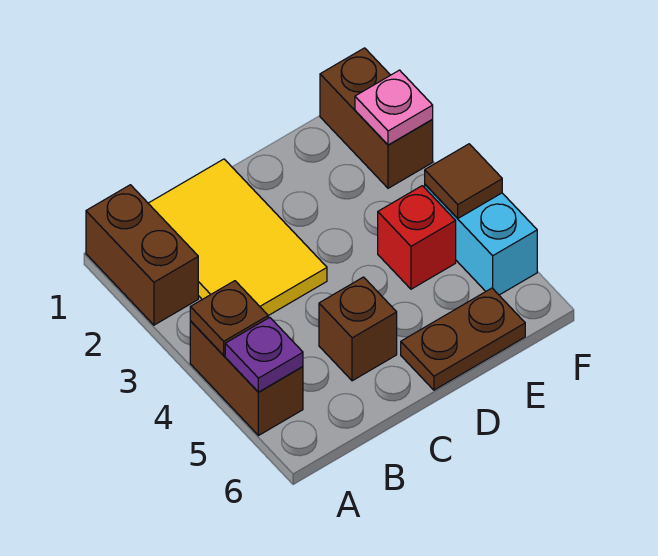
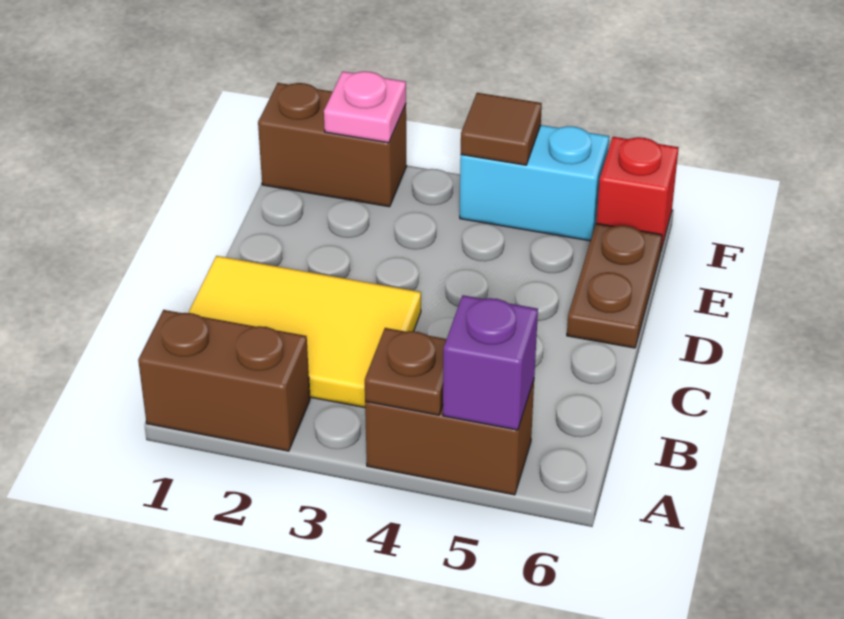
purple plate A5 level 2 -> purple brick A5 level 2
brown brick C5 level 1 -> none
red brick E4 level 1 -> red brick F6 level 1

